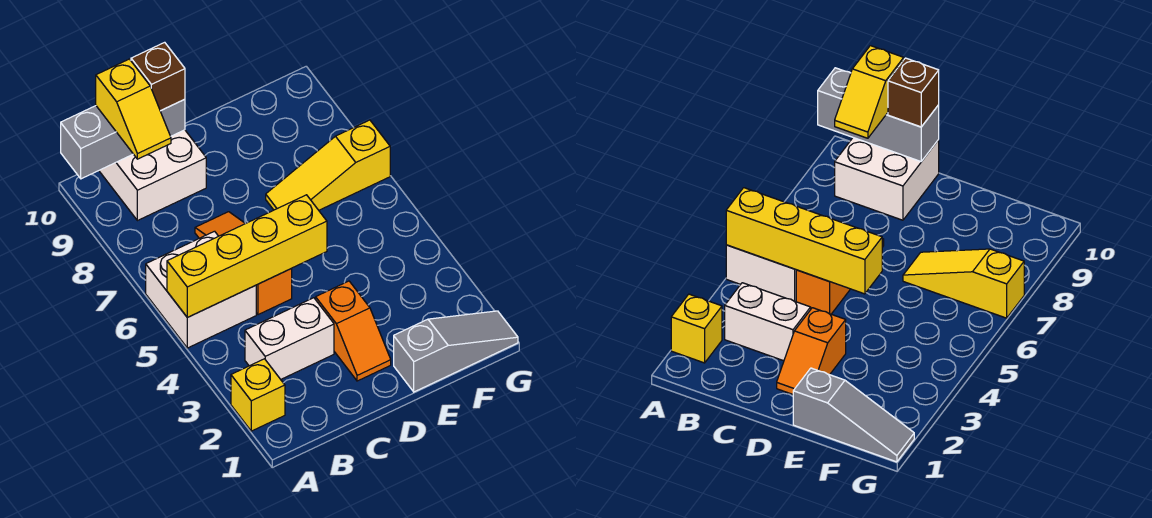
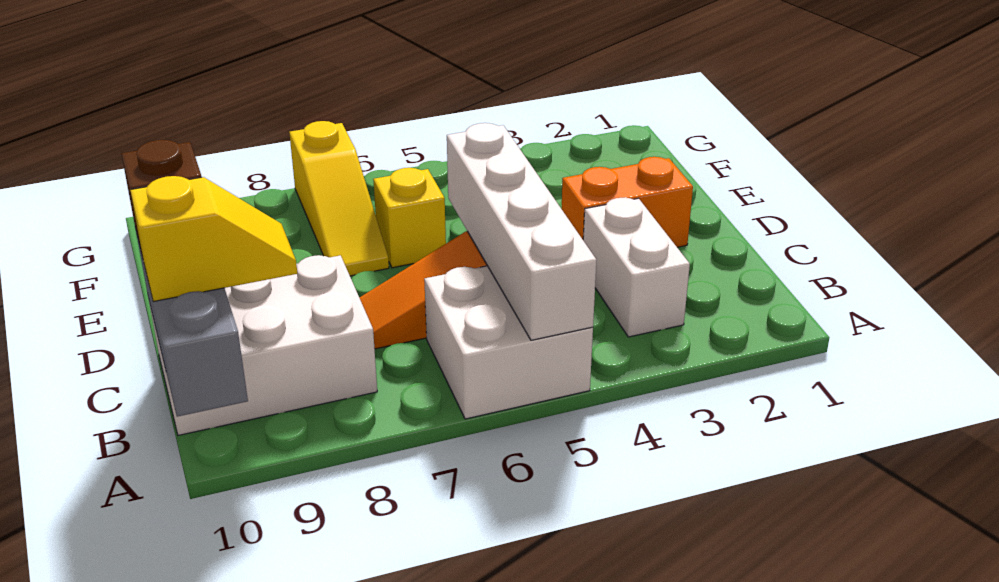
yellow brick A2 level 1 -> yellow brick E6 level 1
yellow brick A5:D5 level 2 -> white brick A5:D5 level 2
white brick B9:C10 level 1 -> white brick B8:C10 level 1
orange slope D2:D3 level 1 top 3 -> orange brick D2:D3 level 1
grey slope E1:G1 level 1 top E -> none

